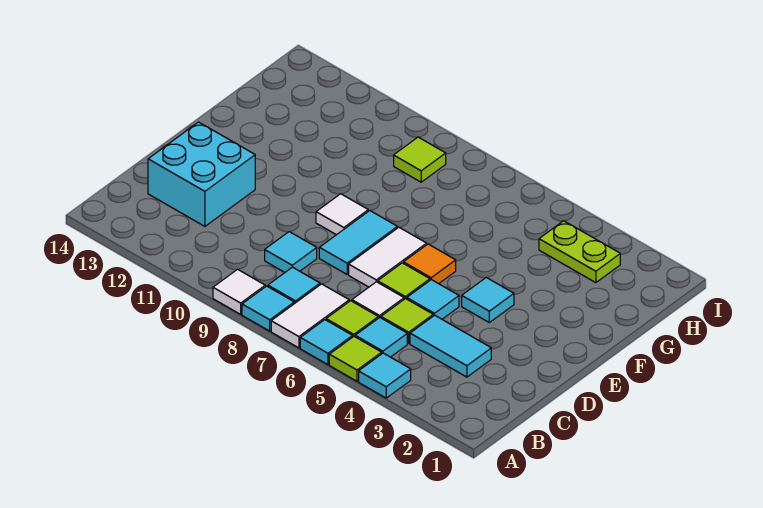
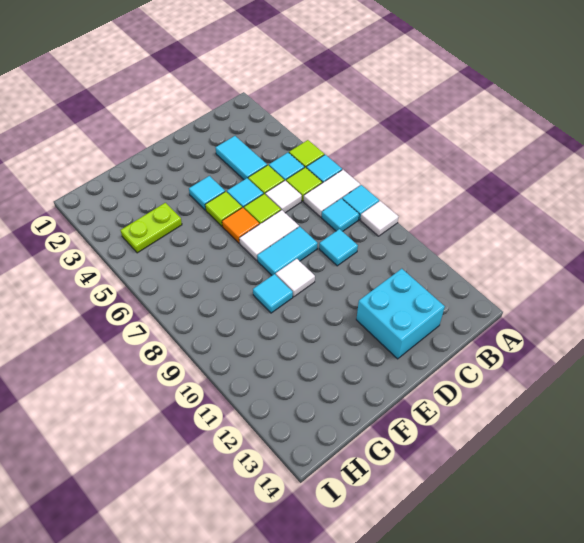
cyan tile A4 level 1 -> cyan tile F9 level 1
lime plate H3:H4 level 1 -> lime plate G4:H4 level 1
lime tile H9 level 1 -> lime tile E5 level 1

